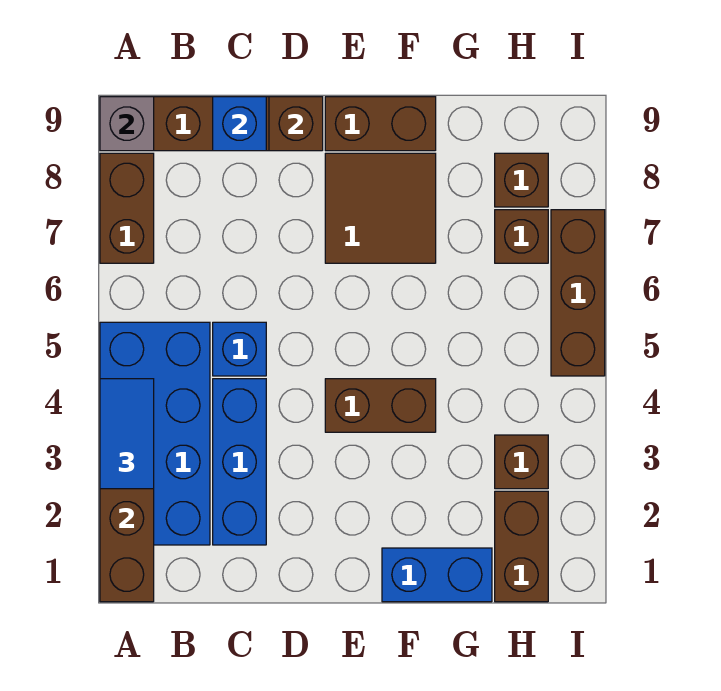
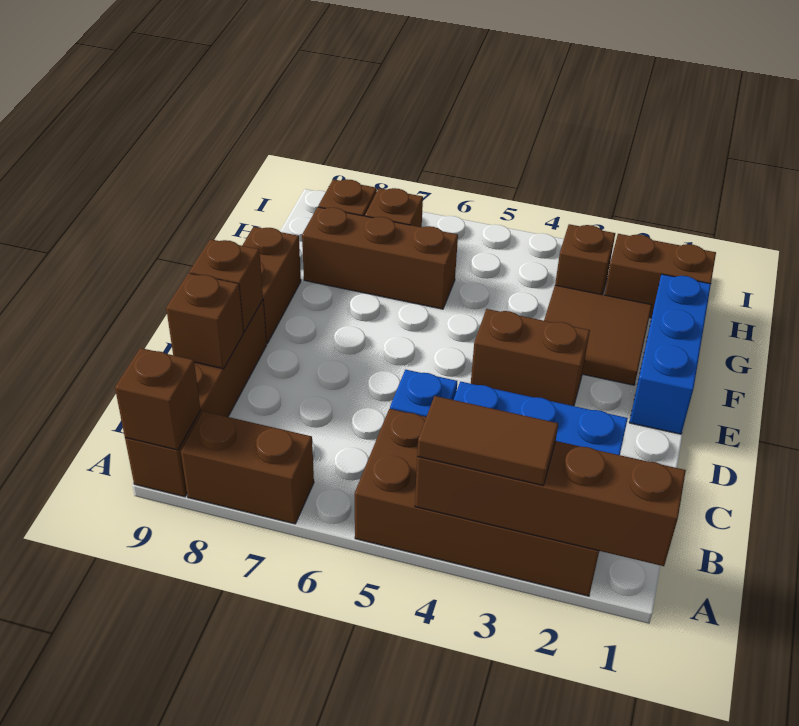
blue brick A2:B5 level 1 -> brown brick A2:B5 level 1
blue tile A3:A4 level 3 -> brown tile A3:A4 level 3
grey brick A9 level 2 -> brown brick A9 level 2
blue brick C9 level 2 -> brown brick C9 level 2
brown brick E4:F4 level 1 -> brown brick E3:E4 level 1
brown tile E7:F8 level 1 -> brown tile F2:G3 level 1
blue brick F1:G1 level 1 -> blue brick E1:G1 level 1
brown brick I5:I7 level 1 -> brown brick G6:G8 level 1

